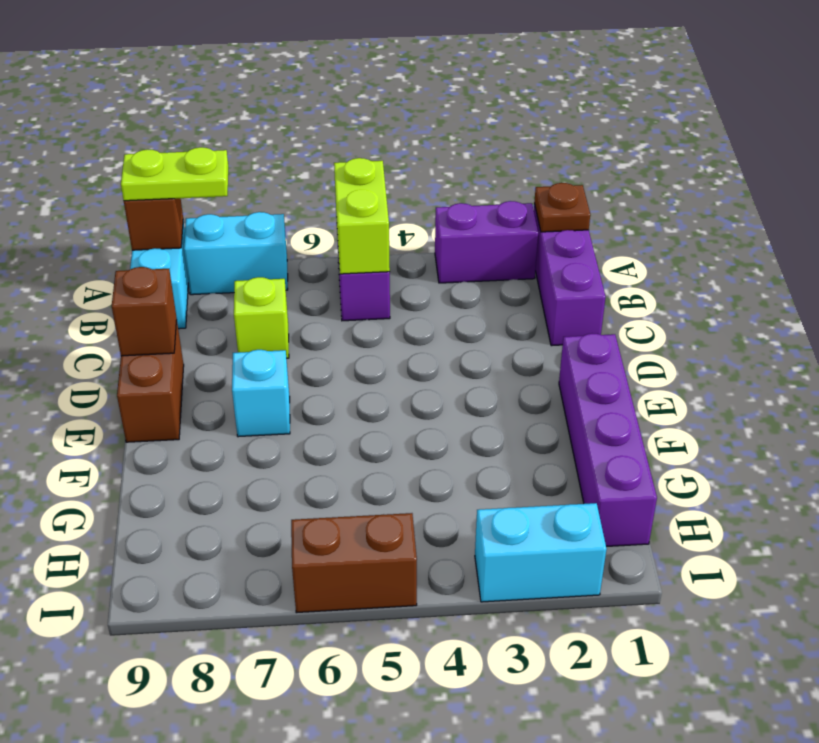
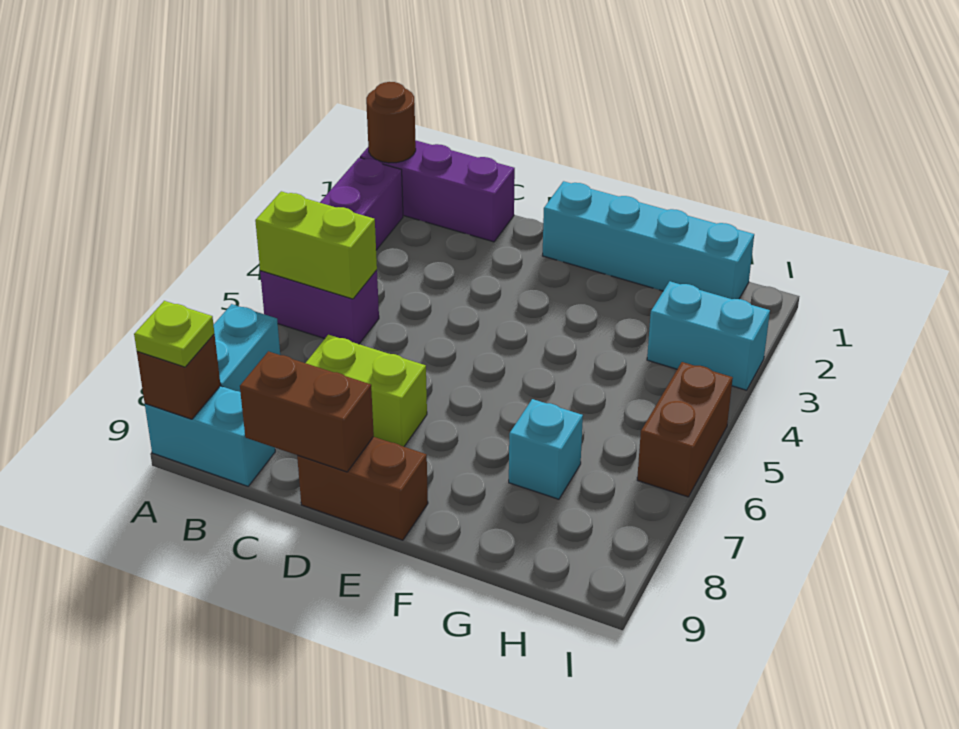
brown plate A1 level 2 -> brown round brick A1 level 2
lime plate A8:A9 level 3 -> lime plate A9 level 3
lime brick C7 level 1 -> lime brick C7:D7 level 1
brown brick D9 level 2 -> brown brick C9:D9 level 2
purple brick E1:H1 level 1 -> cyan brick E1:H1 level 1
cyan brick E7 level 1 -> cyan brick G7 level 1
cyan brick I2:I3 level 1 -> cyan brick H3:I3 level 1

